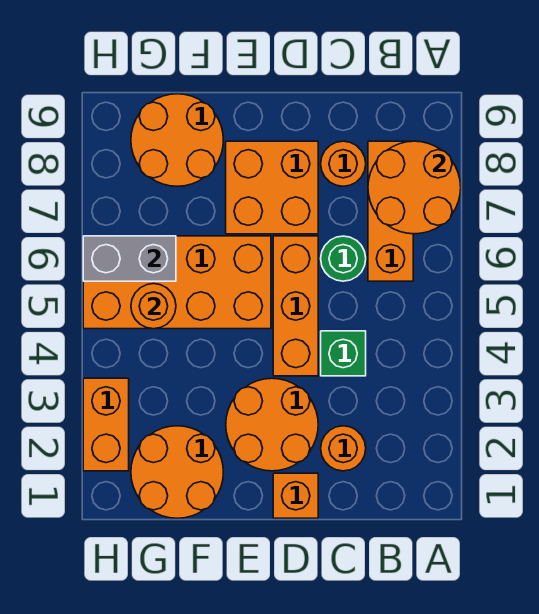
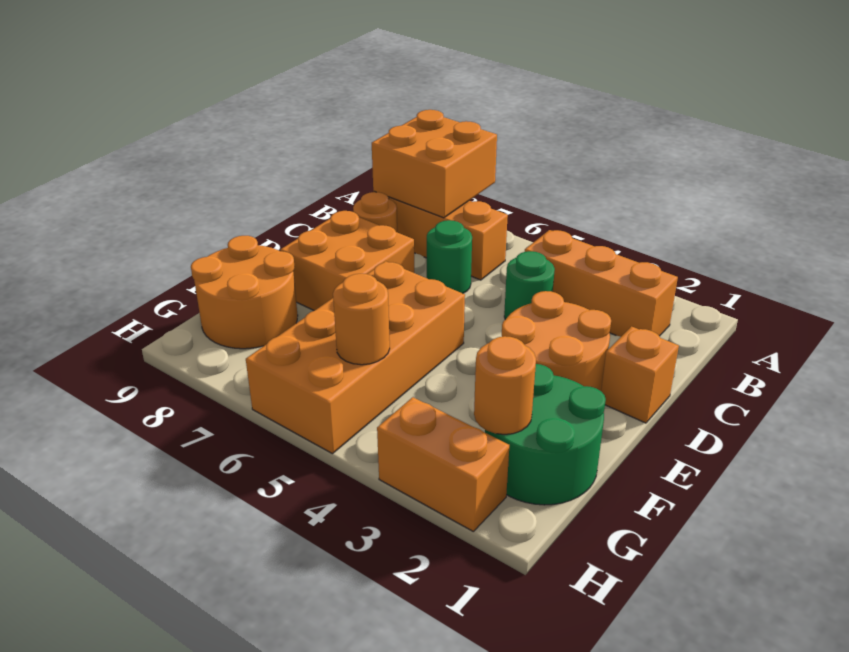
orange round brick A7:B8 level 2 -> orange brick A7:B8 level 2
orange round brick C2 level 1 -> orange round brick G2 level 2
green brick C4 level 1 -> green round brick C4 level 1
orange brick D4:D6 level 1 -> orange brick B2:B4 level 1
orange round brick F1:G2 level 1 -> green round brick F1:G2 level 1
grey brick G6:H6 level 2 -> none

